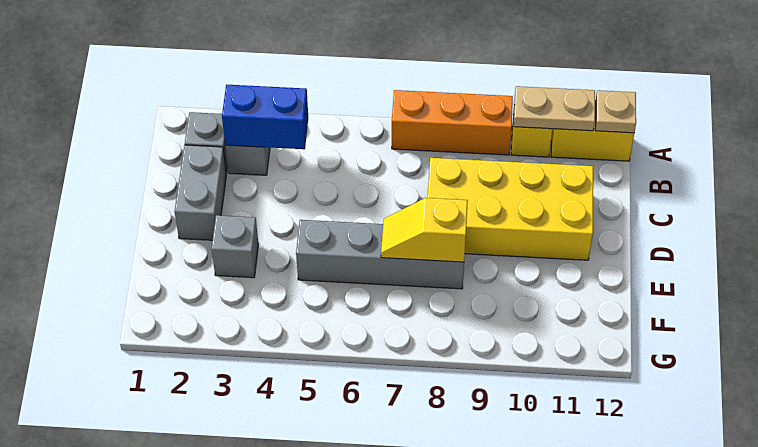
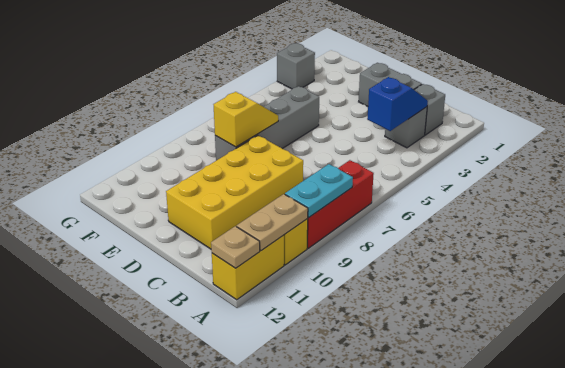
orange brick A7:A9 level 1 -> red brick A7:A9 level 1
none -> cyan plate A8:A9 level 2
blue brick B3:B4 level 2 -> blue slope B3:B4 level 2 top 4
grey brick E3 level 1 -> grey brick G3 level 1

